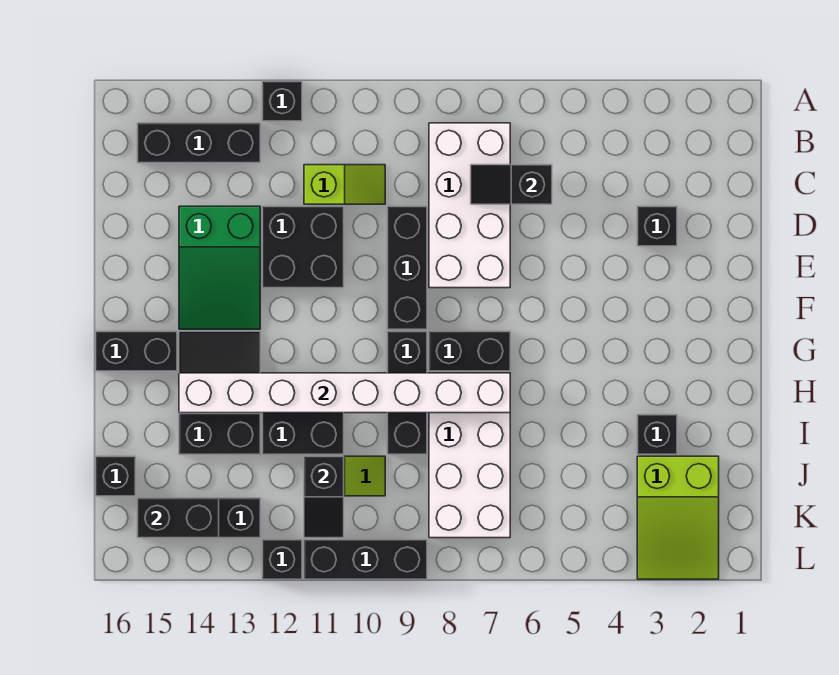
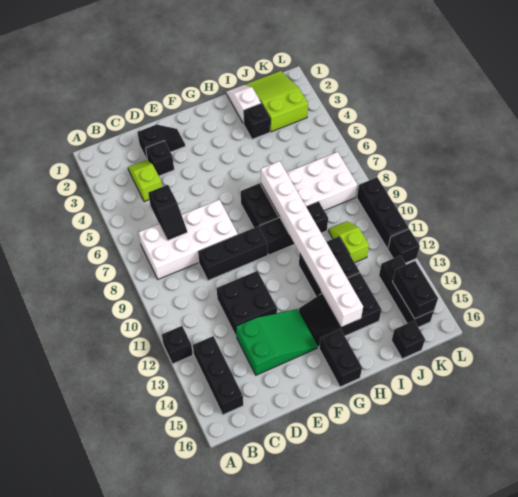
lime slope C10:C11 level 1 top 11 -> lime slope C3:C4 level 1 top 4
none -> white slope I1:I2 level 1 top 2
lime slope J2:L3 level 1 top J -> lime slope J1:K3 level 1 top 3
black slope J11:K11 level 2 top J -> black slope D2:E2 level 1 top D

